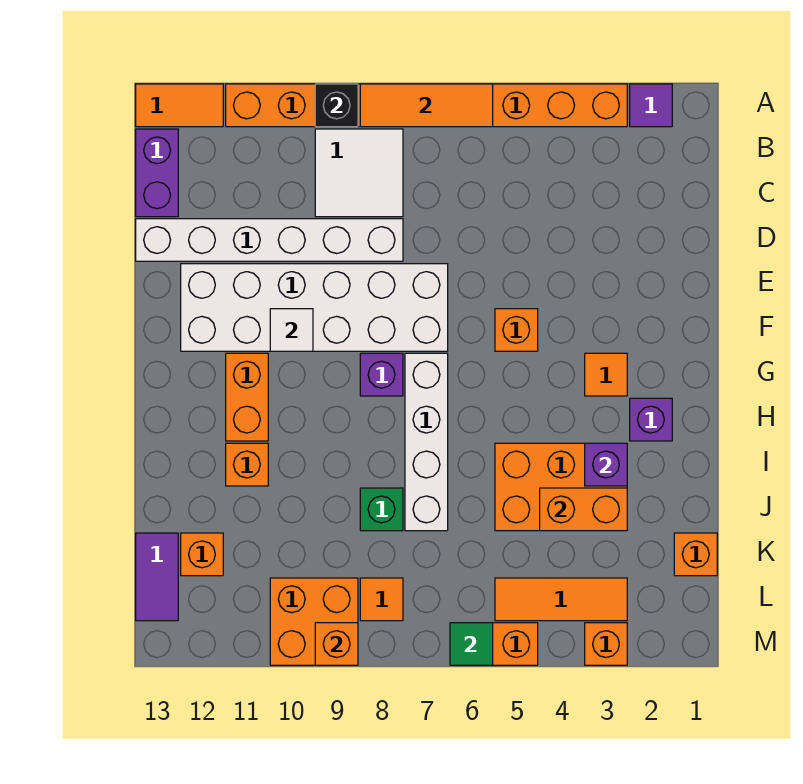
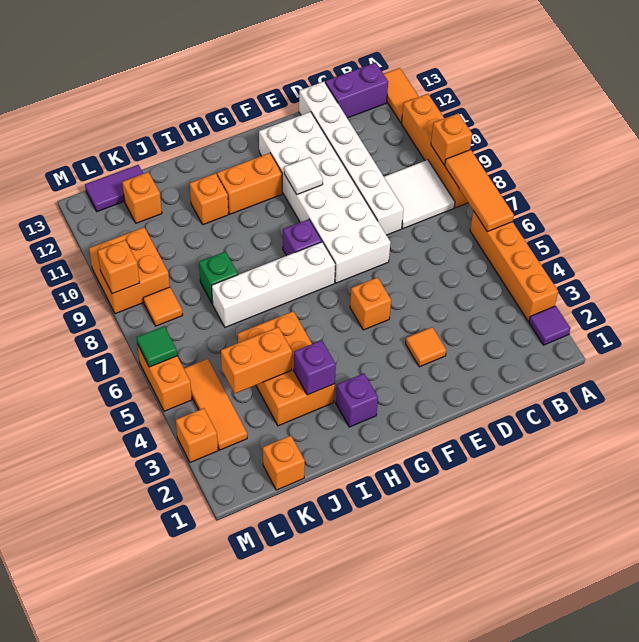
black brick A9 level 2 -> orange brick A9 level 2
orange tile G3 level 1 -> orange tile E3 level 1
orange brick J3:J4 level 2 -> orange brick J4:K4 level 2

